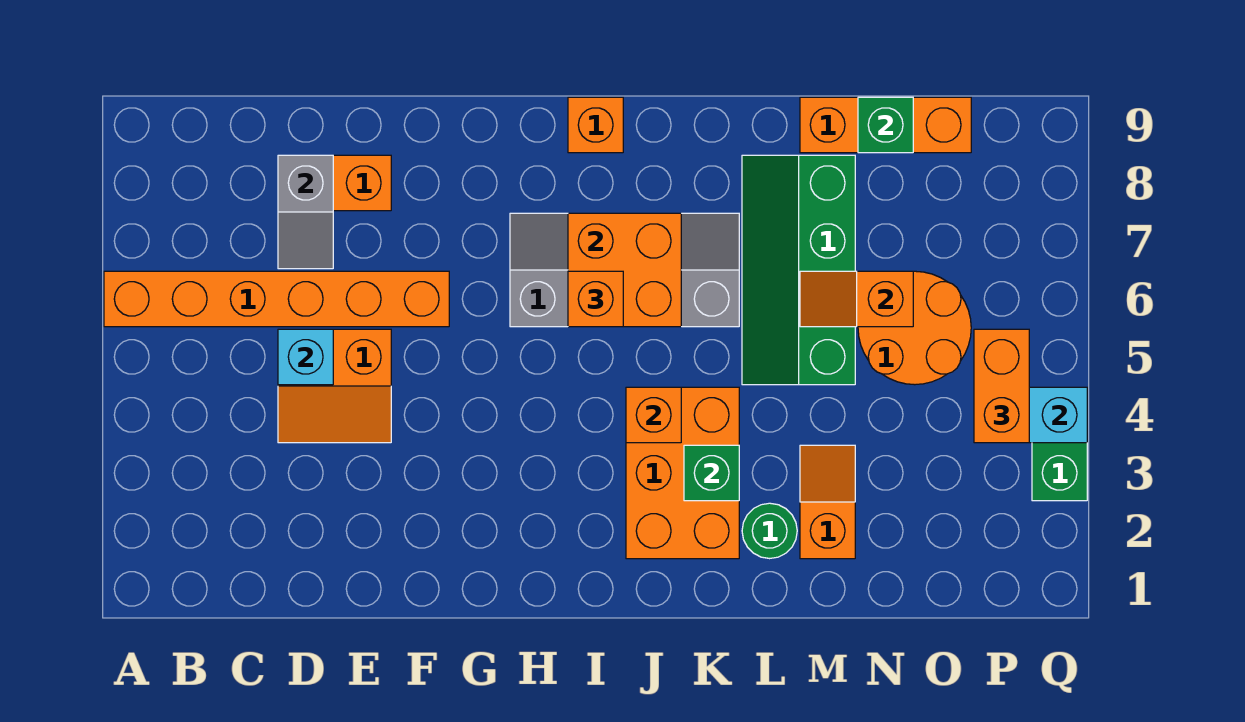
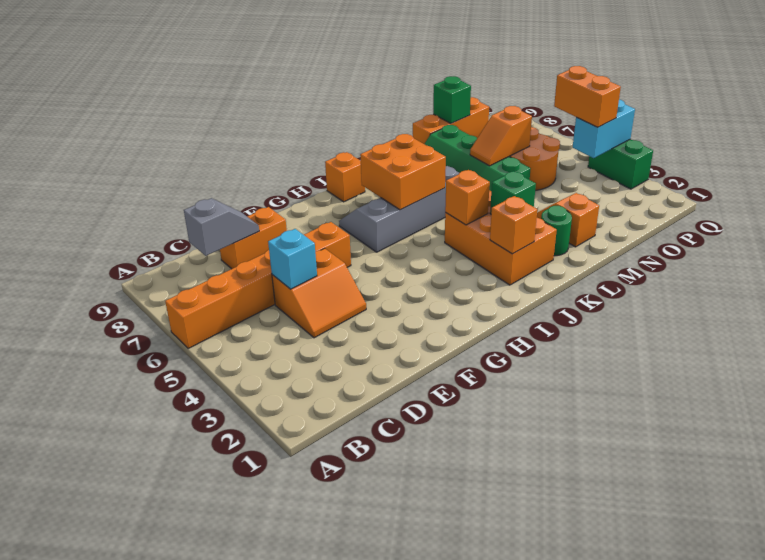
grey slope D7:D8 level 2 top 8 -> grey slope C8:D8 level 2 top C
orange brick I6 level 3 -> orange brick J2 level 2

